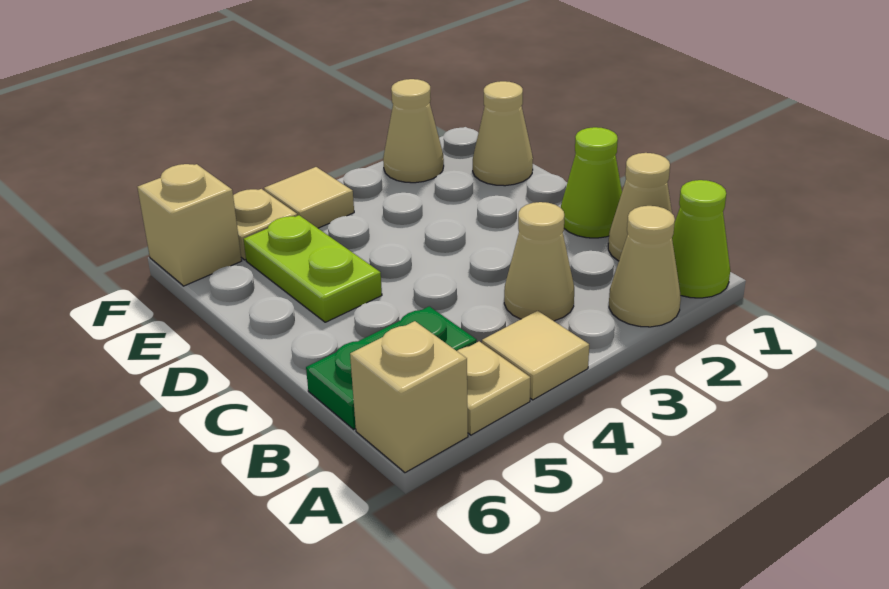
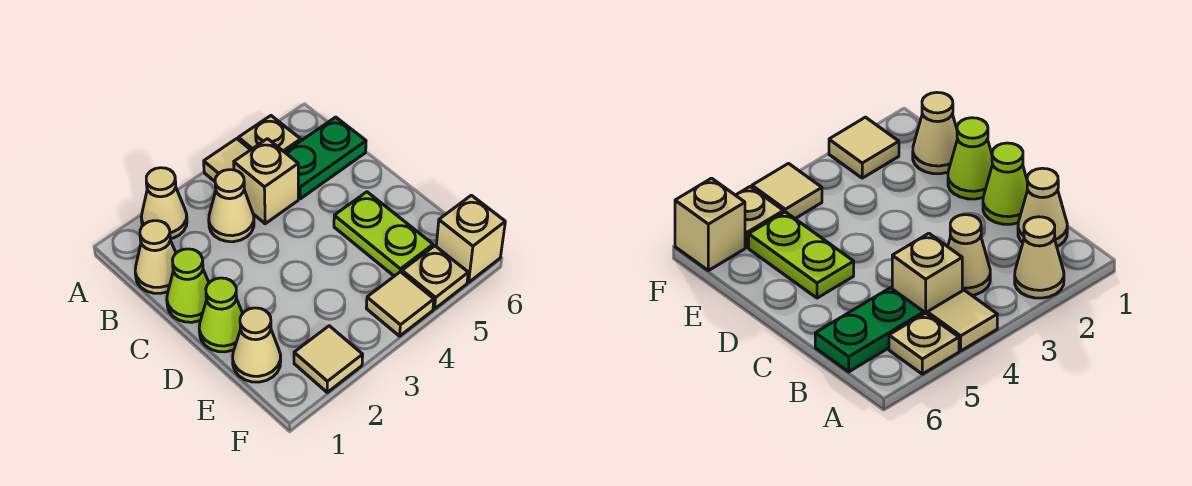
lime cone A1 level 1 -> lime cone D1 level 1
tan brick A6 level 1 -> tan brick B4 level 1
tan cone F2 level 1 -> tan tile F2 level 1

